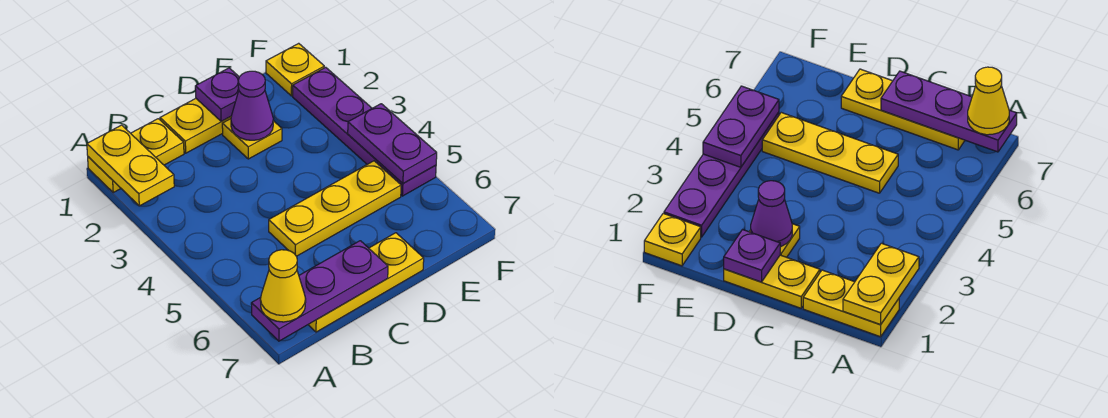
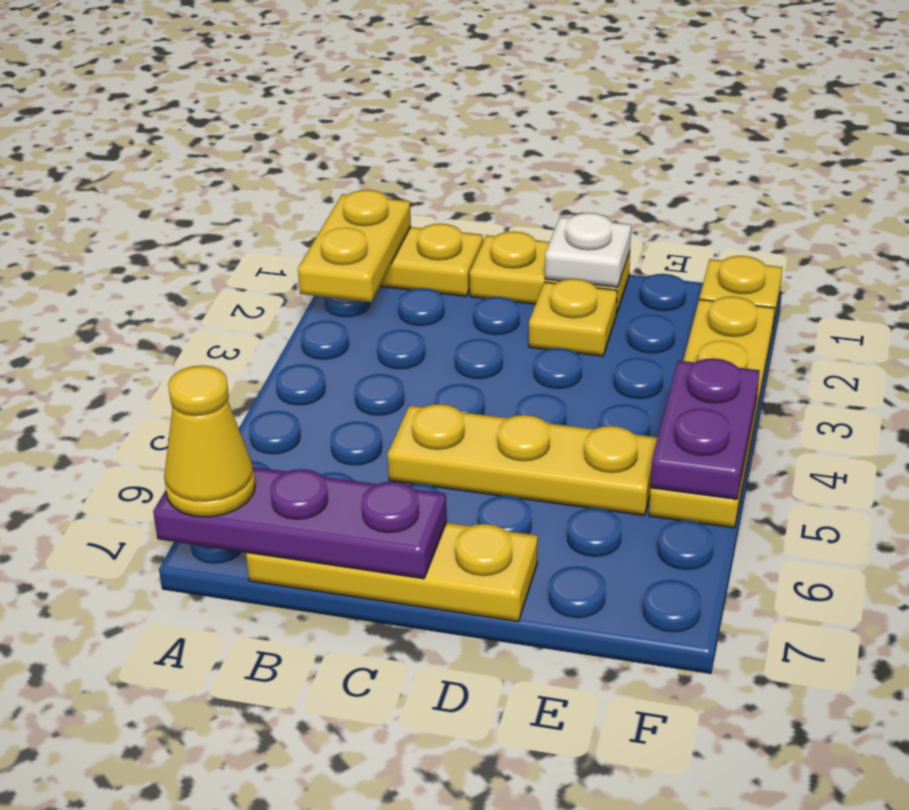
purple plate D1 level 2 -> white plate D1 level 2
purple cone D2 level 2 -> none
purple plate F2:F5 level 1 -> yellow plate F2:F5 level 1

